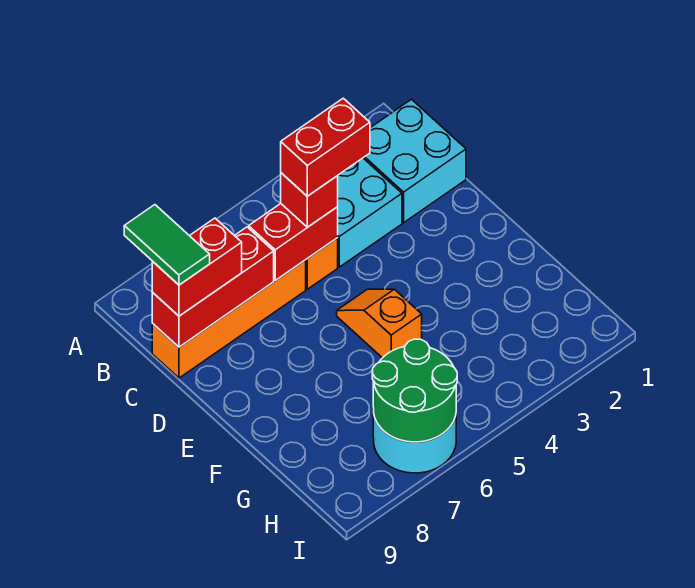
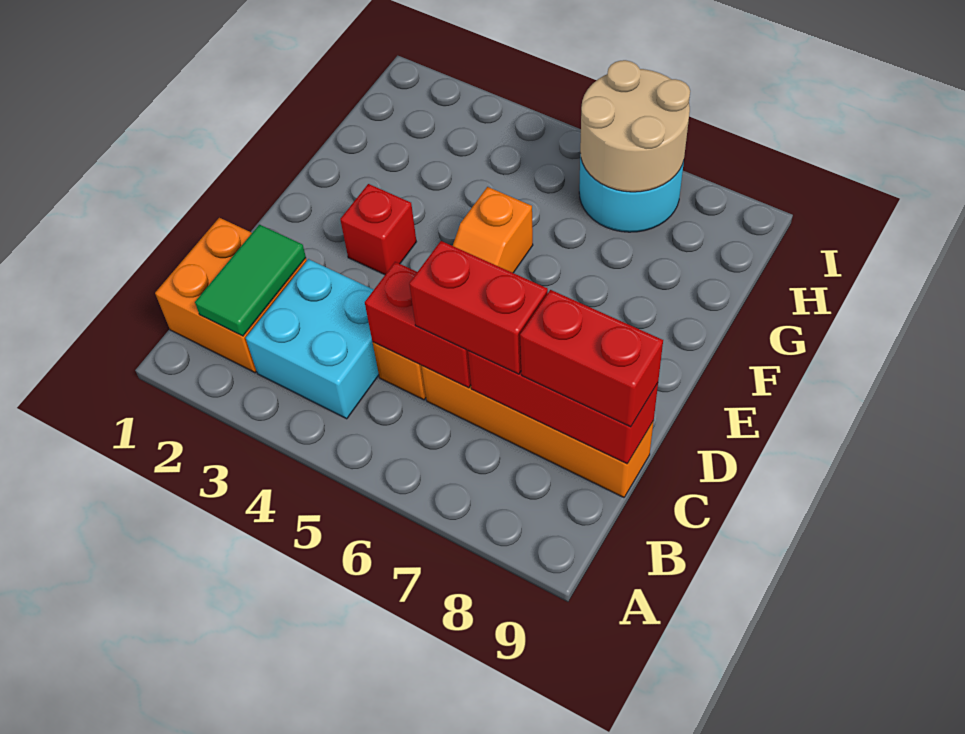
cyan brick B1:C2 level 1 -> orange brick B1:C2 level 1
green tile B9:C9 level 4 -> green tile B2:C2 level 2
red brick C4:C5 level 4 -> red brick C6:C7 level 3
red brick C5 level 3 -> red brick E3 level 1
green round brick H6:I7 level 2 -> tan round brick H6:I7 level 2

